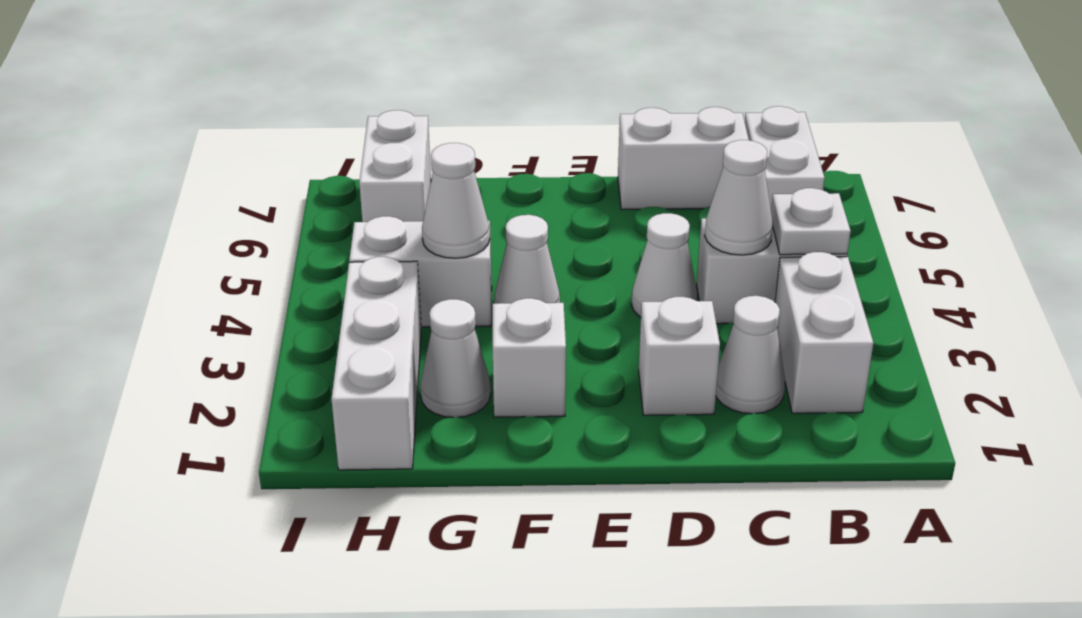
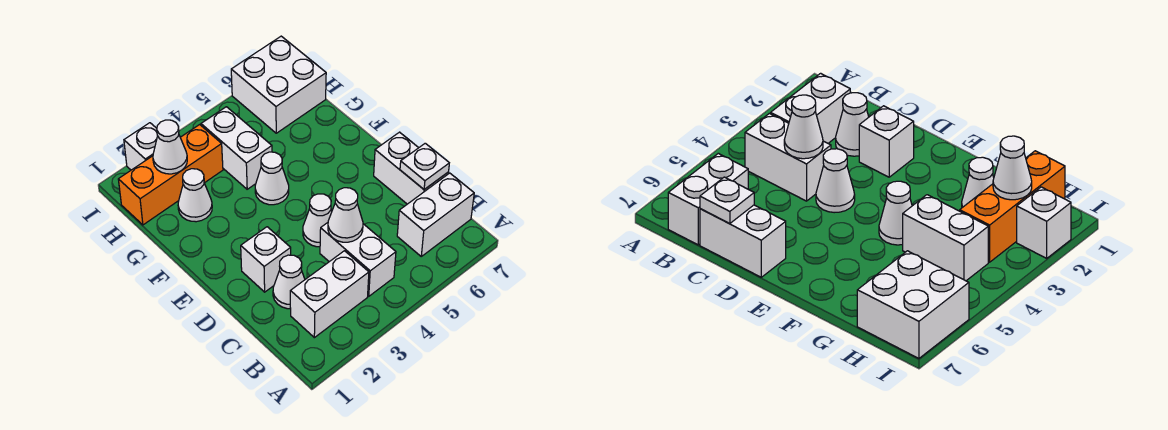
white plate B4 level 2 -> white plate C7 level 2
white brick F2 level 1 -> white brick I2 level 1
white cone G4 level 2 -> white cone H2 level 2
white brick H1:H3 level 1 -> orange brick H1:H3 level 1
white brick H6:H7 level 1 -> white brick H6:I7 level 1

